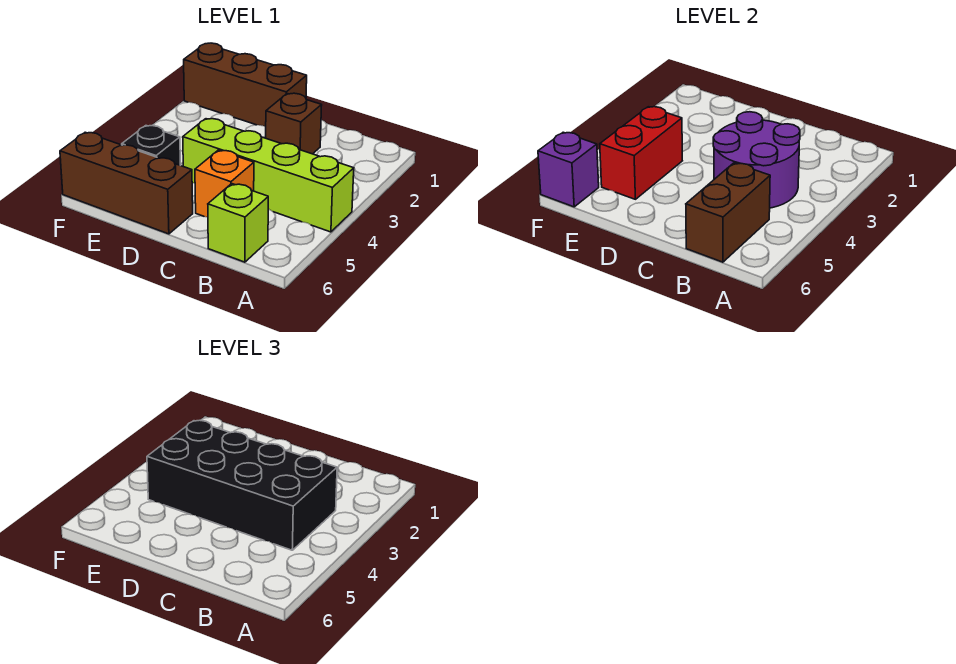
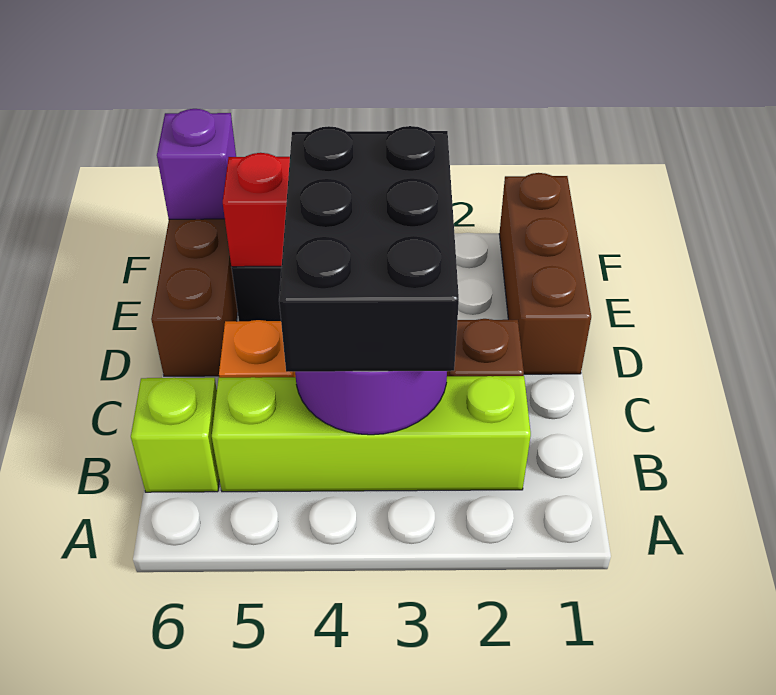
lime brick A4:D4 level 1 -> lime brick B2:B5 level 1
black brick B3:E4 level 3 -> black brick B3:D4 level 3
brown brick B5:B6 level 2 -> none

